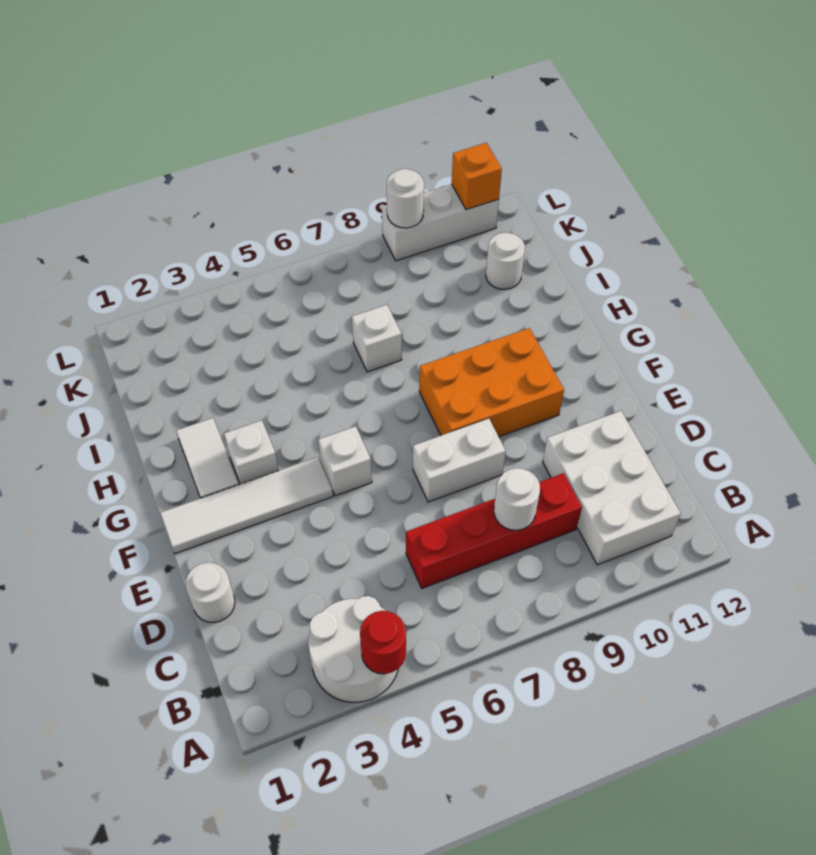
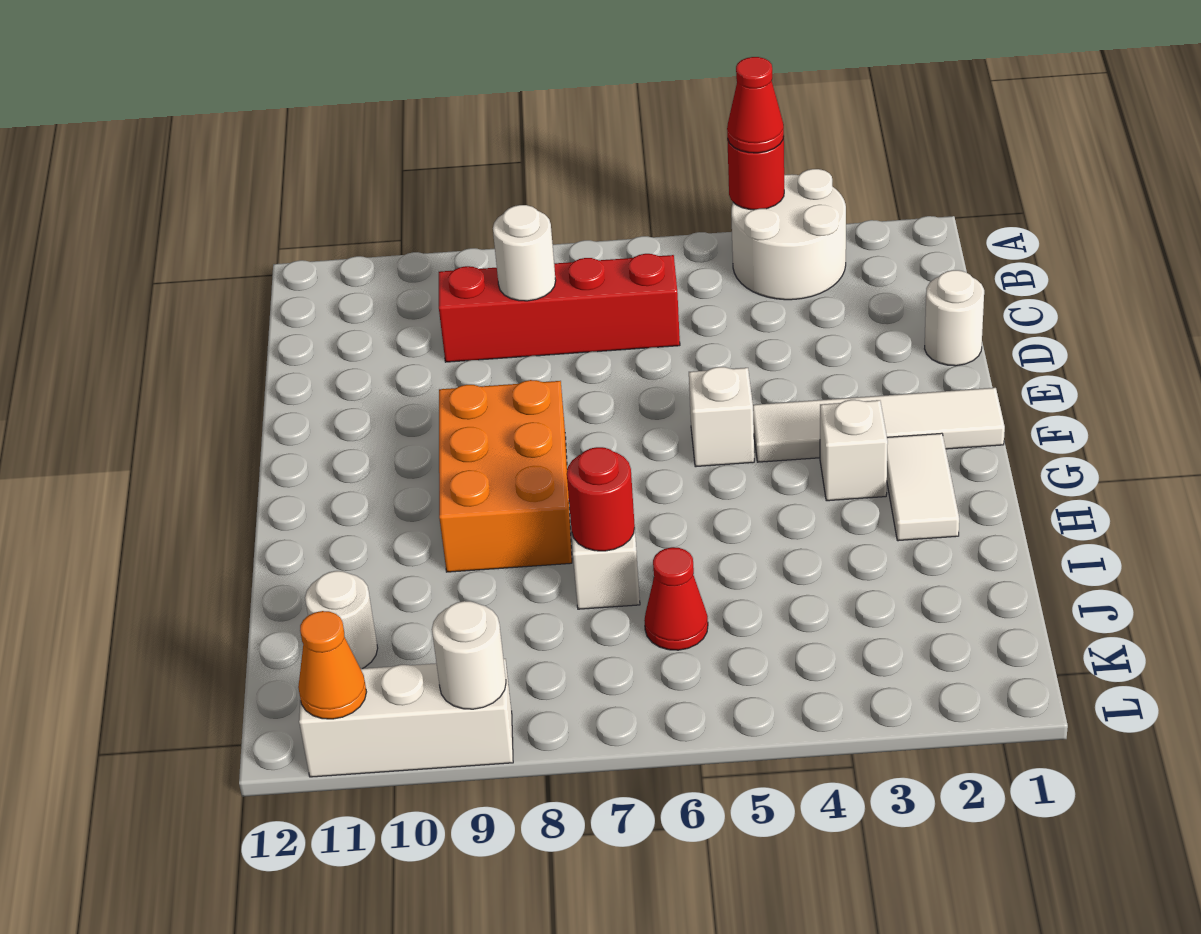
none -> red cone A4 level 3
white brick B10:D11 level 1 -> none
white brick E7:E8 level 1 -> none
orange brick F8:G10 level 1 -> orange brick F8:H9 level 1
none -> red round brick I7 level 2
none -> red cone J6 level 1
orange brick L11 level 2 -> orange cone L11 level 2

